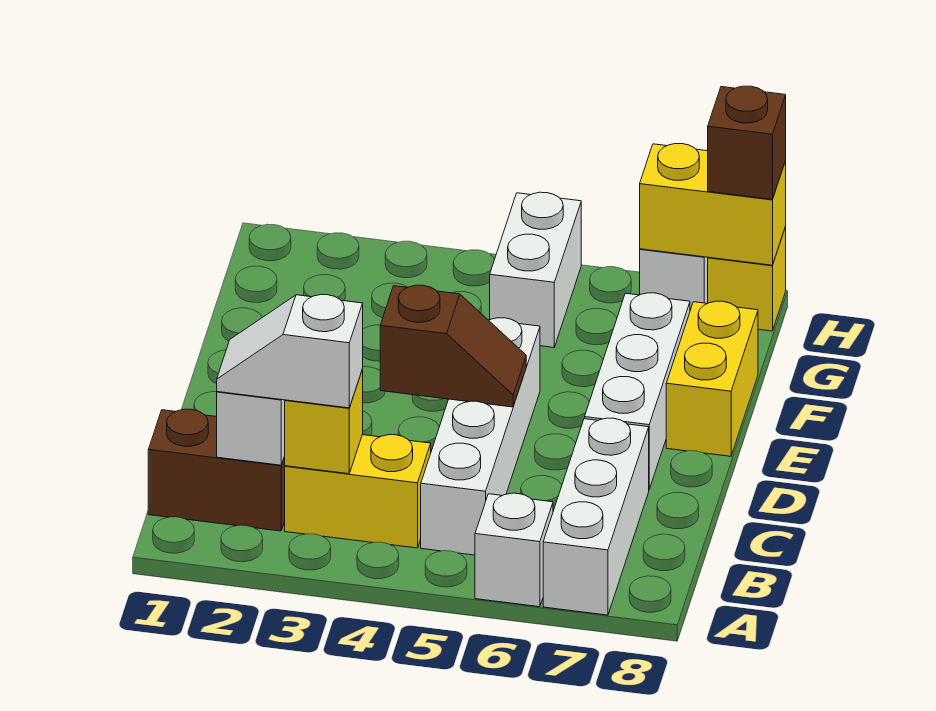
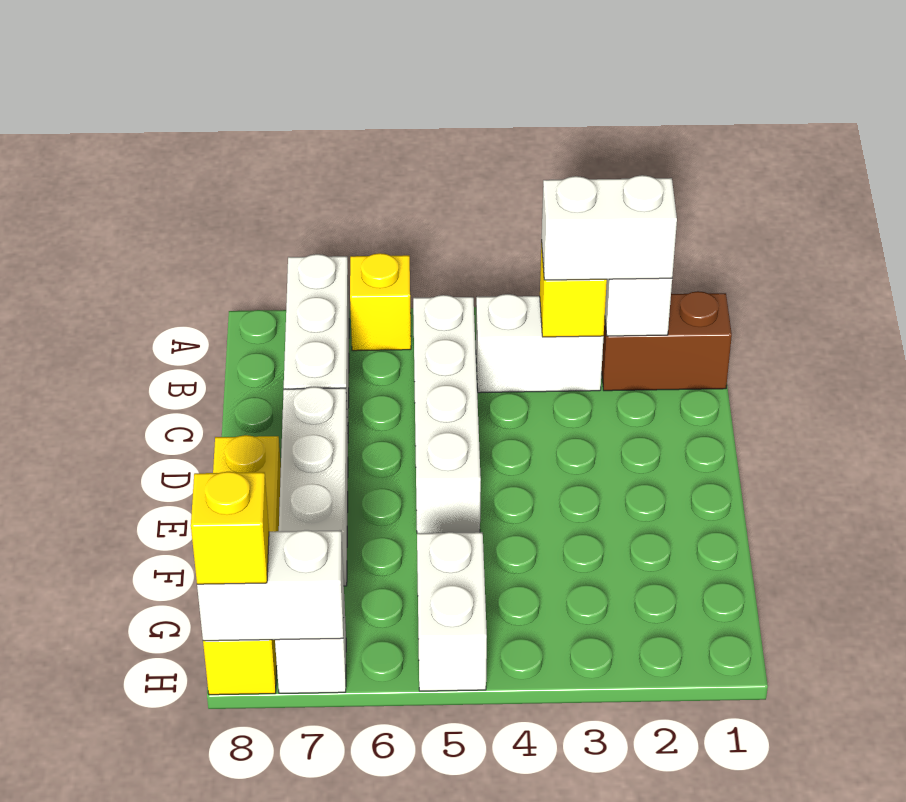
white brick A6 level 1 -> yellow brick A6 level 1
white slope B2:B3 level 3 top 3 -> white brick B2:B3 level 3
yellow brick B3:B4 level 1 -> white brick B3:B4 level 1
brown slope D4:D5 level 2 top 4 -> none
yellow brick H7:H8 level 2 -> white brick H7:H8 level 2
brown brick H8 level 3 -> yellow brick H8 level 3

